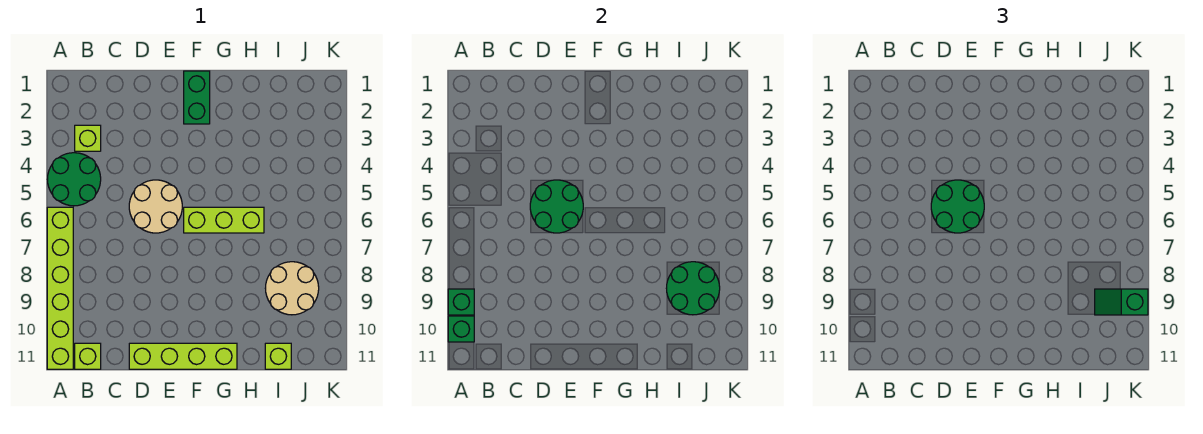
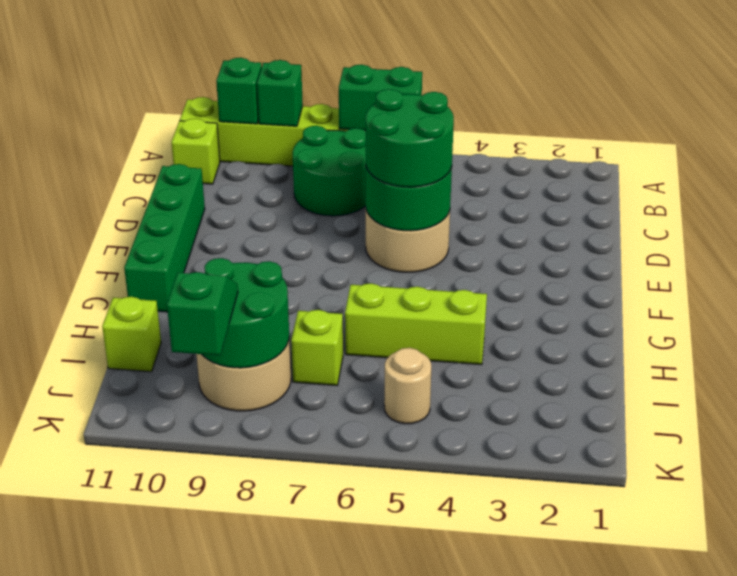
green round brick A4:B5 level 1 -> green round brick B7:C8 level 1
lime brick B3 level 1 -> lime brick I7 level 1
lime brick D11:G11 level 1 -> green brick D11:G11 level 1
green brick F1:F2 level 1 -> green brick A6:A7 level 2
lime brick F6:H6 level 1 -> lime brick H4:H6 level 1
none -> tan round brick J5 level 1

